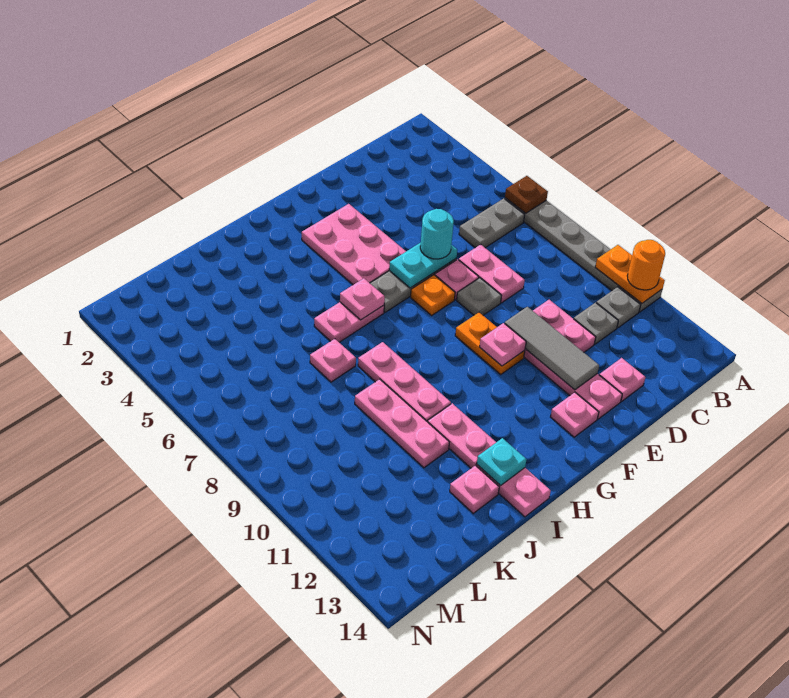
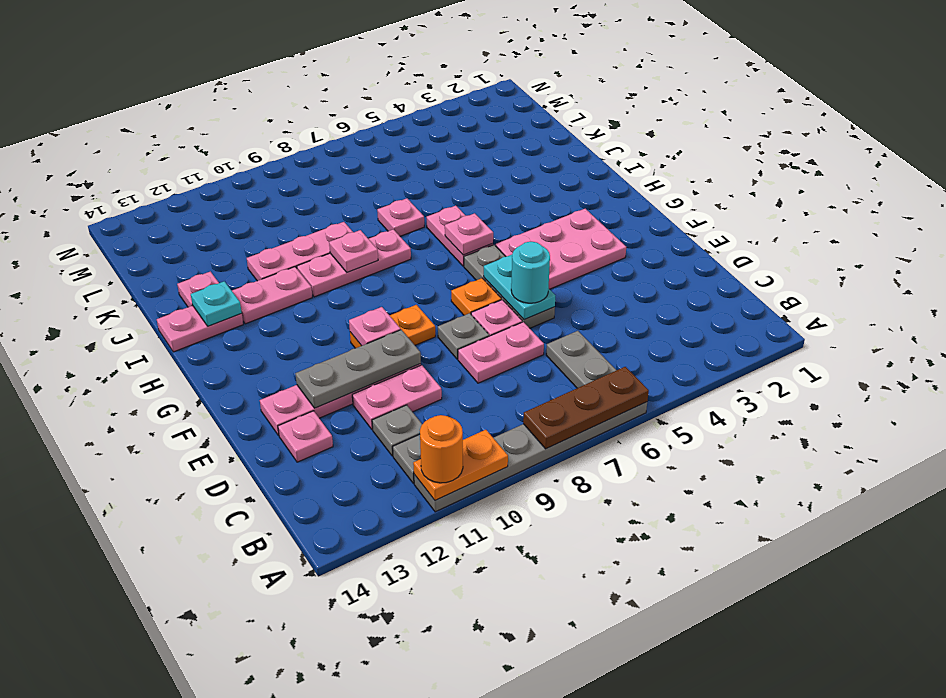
brown plate A6 level 2 -> brown plate A6:A8 level 2
grey tile E10:E12 level 2 -> grey plate E10:E12 level 2
pink plate F13 level 1 -> pink plate I9 level 2

